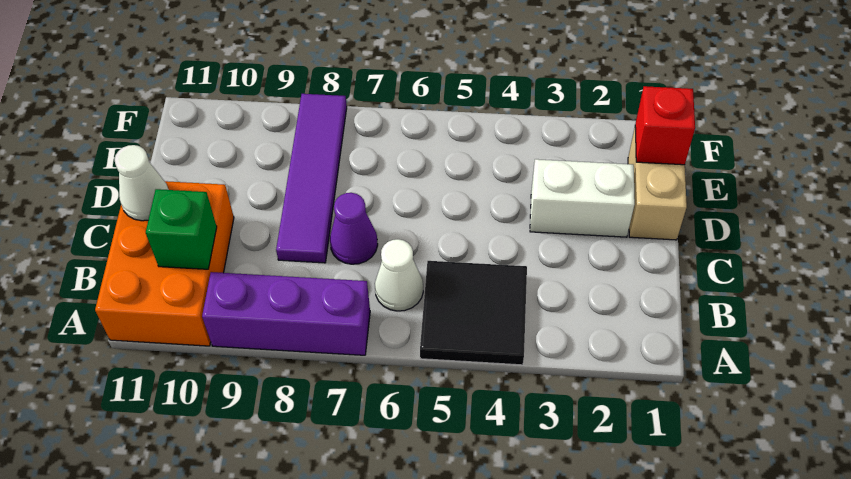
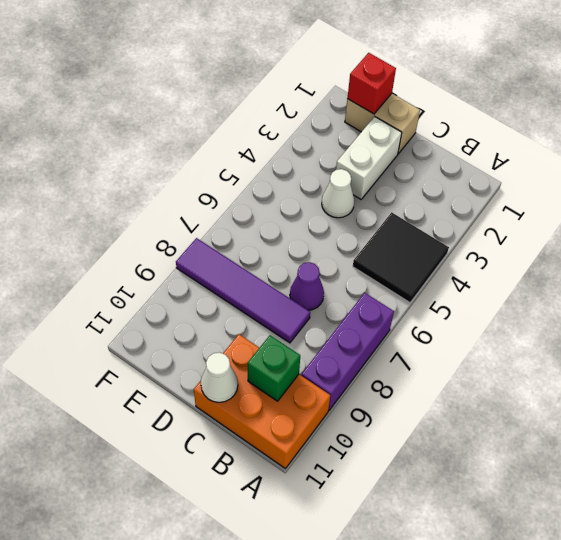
white cone B6 level 1 -> white cone D4 level 1

